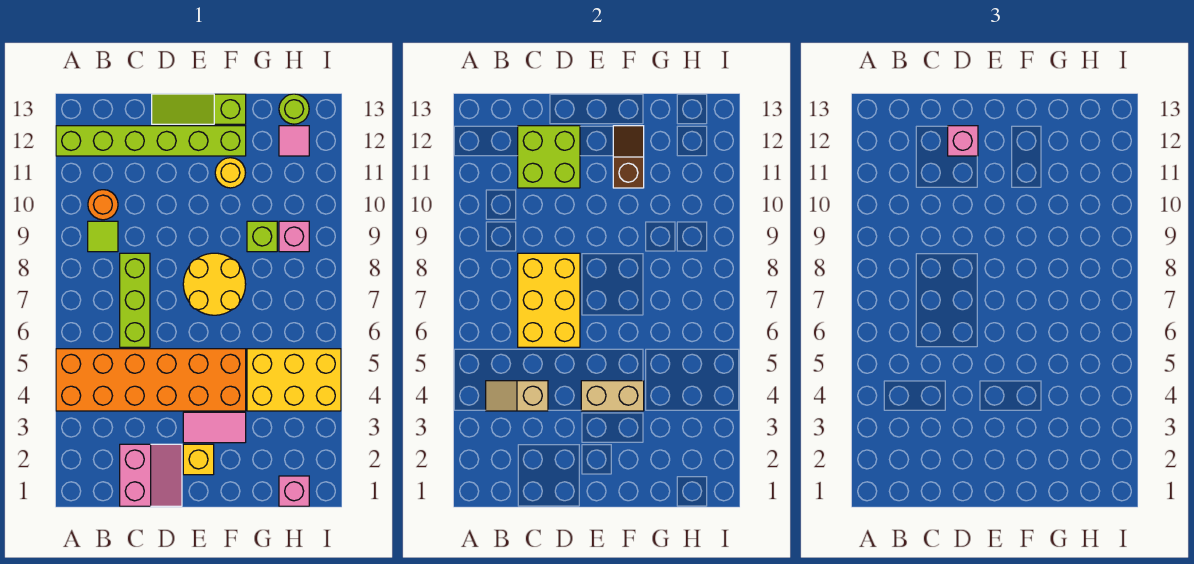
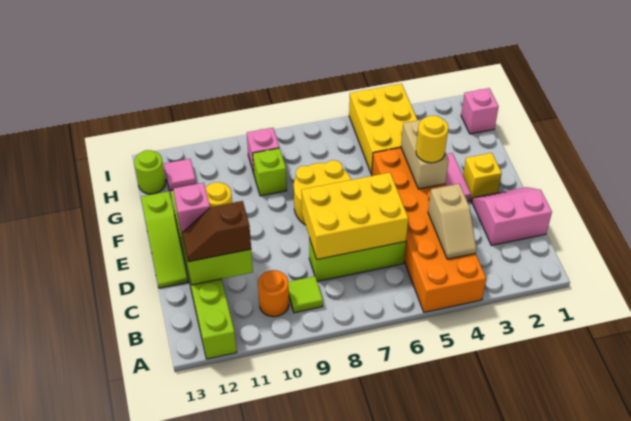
none -> yellow round brick E4 level 3
brown slope F11:F12 level 2 top 11 -> brown slope C11:C12 level 3 top 11

